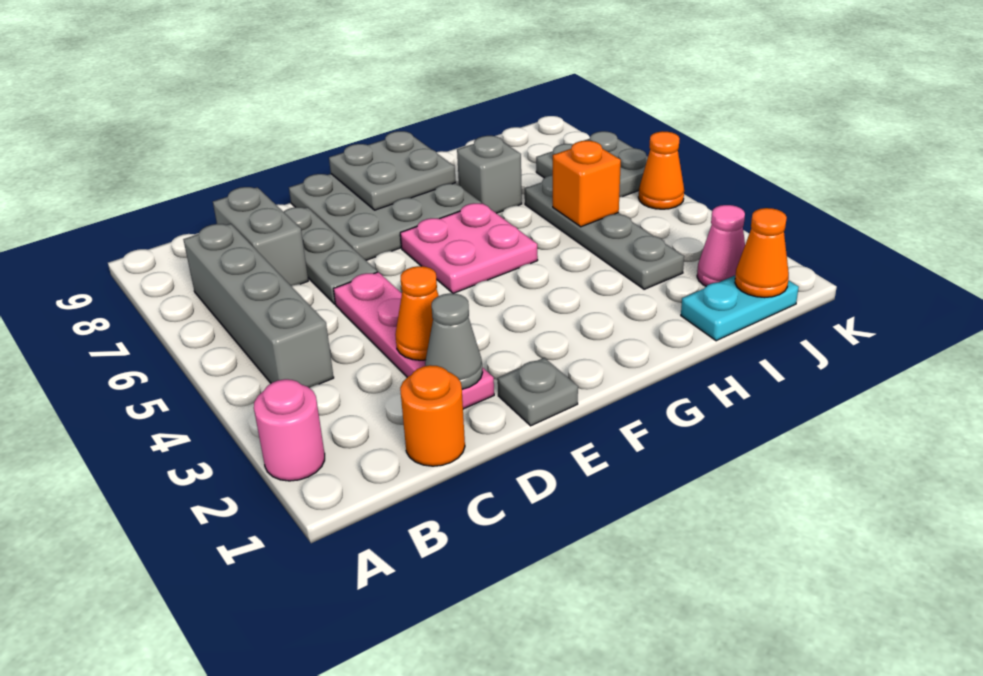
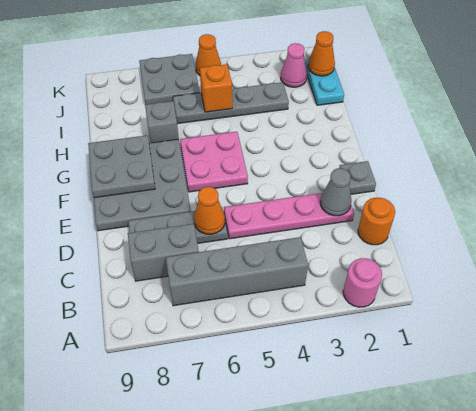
orange cone D3 level 2 -> orange cone D6 level 2

